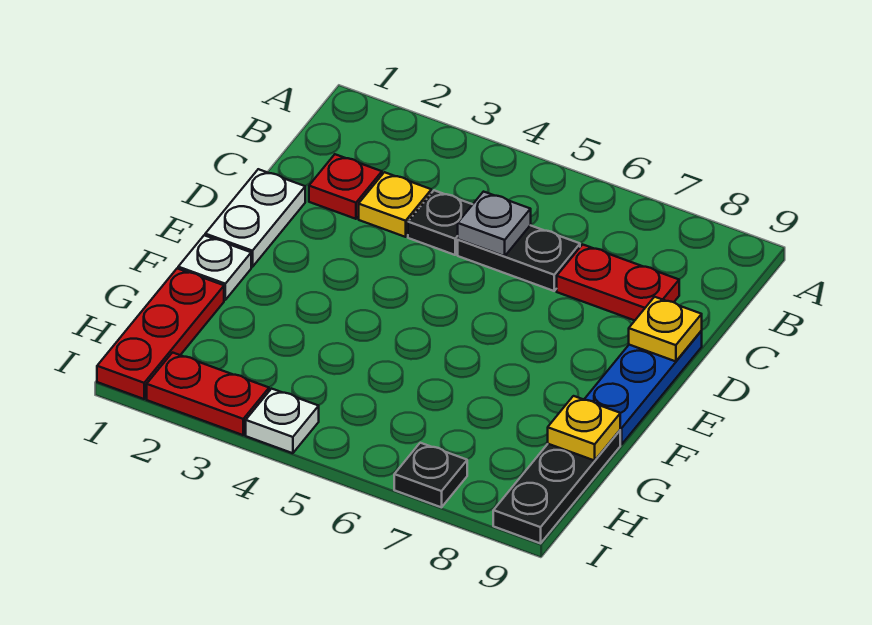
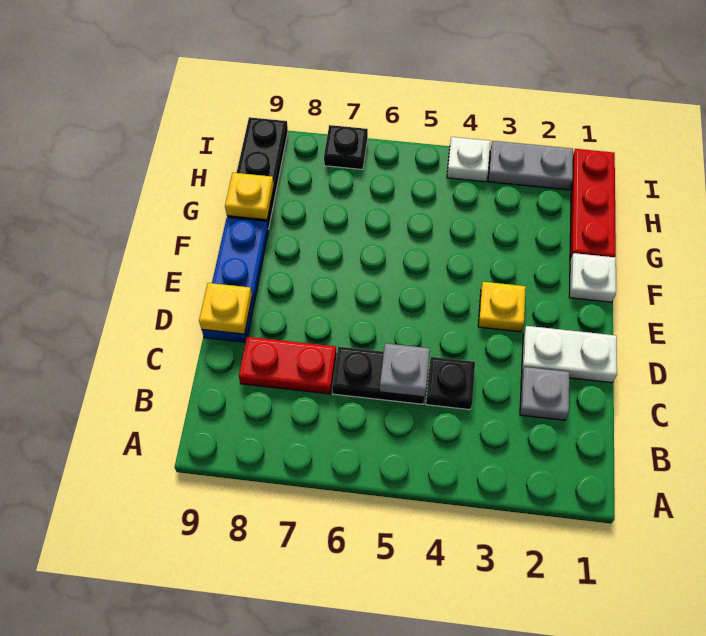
red plate C2 level 1 -> grey plate C2 level 1
yellow plate C3 level 1 -> yellow plate E3 level 1
white plate D1:E1 level 1 -> white plate D1:D2 level 1
red plate I2:I3 level 1 -> grey plate I2:I3 level 1

